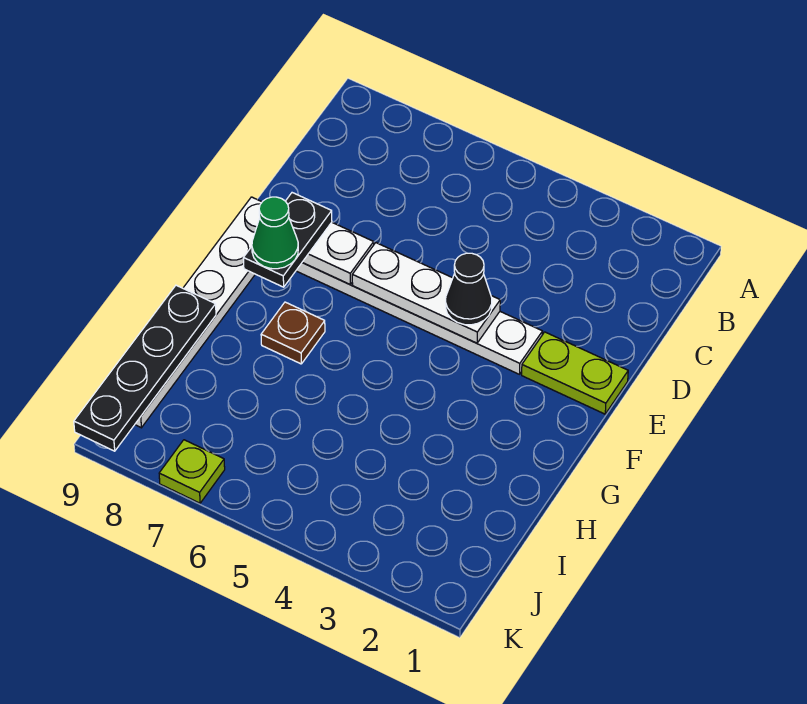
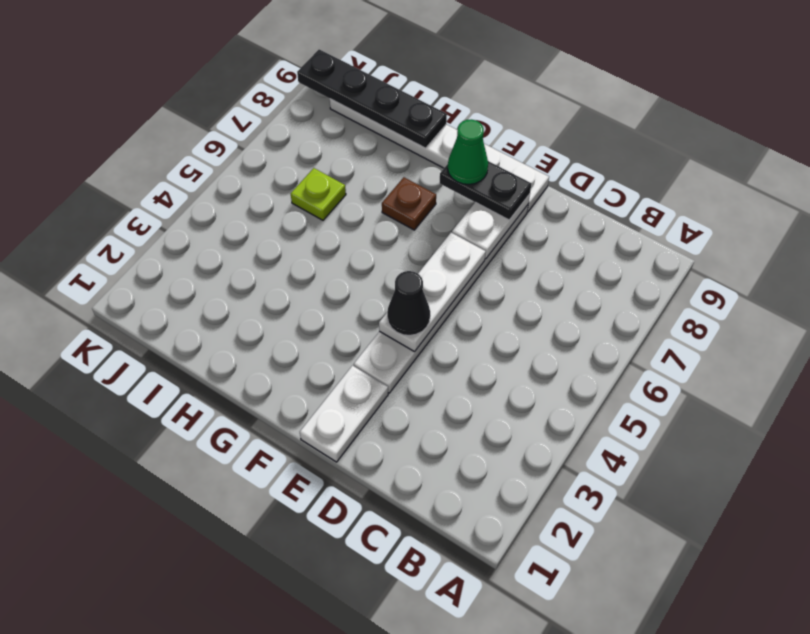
lime plate E1:E2 level 1 -> white plate E1:E2 level 1
lime plate K7 level 1 -> lime plate I6 level 1

